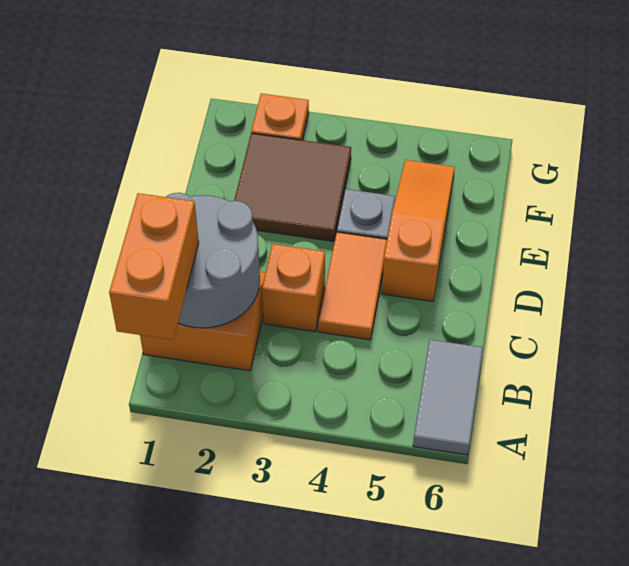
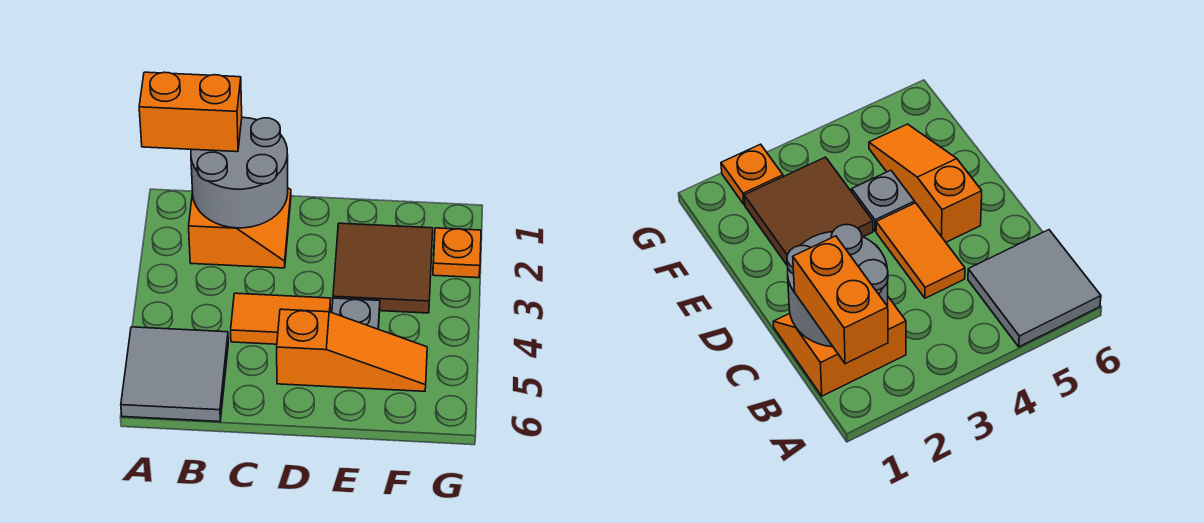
grey tile A6:B6 level 1 -> grey tile A5:B6 level 1
orange brick C3 level 1 -> none

